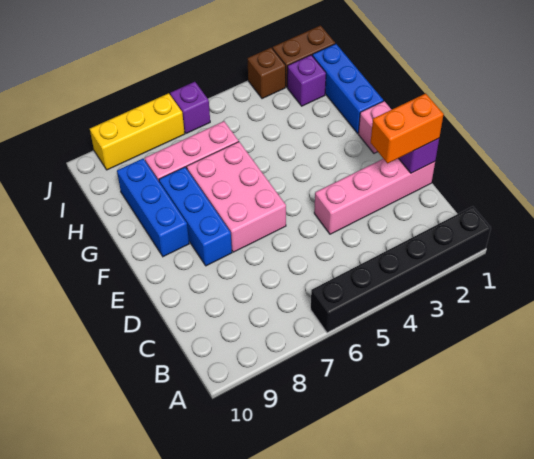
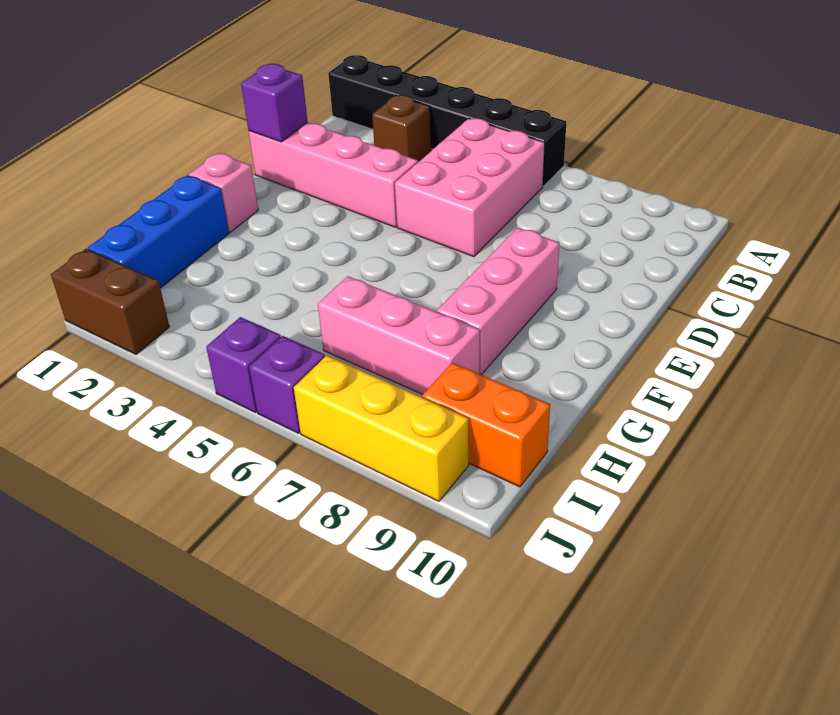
orange brick D1:D2 level 3 -> orange brick I9:I10 level 1
pink brick E6:G7 level 1 -> pink brick B5:D6 level 1
blue brick E8:G8 level 1 -> pink brick E8:G8 level 1
blue brick F9:H9 level 1 -> none
purple brick I2 level 1 -> purple brick J5 level 1
brown brick J3 level 1 -> brown brick B3 level 1

